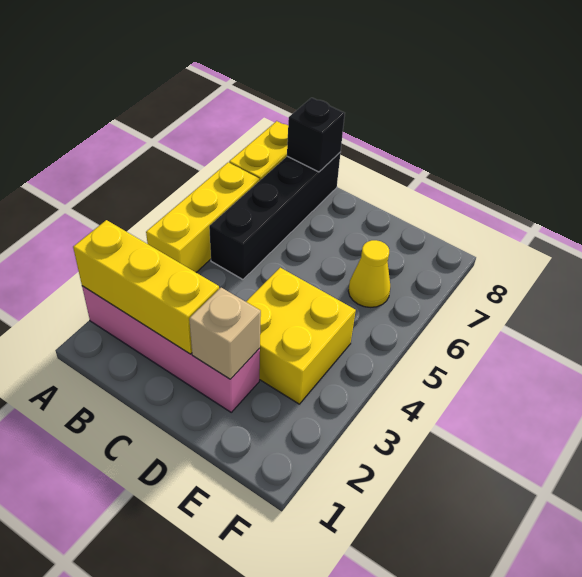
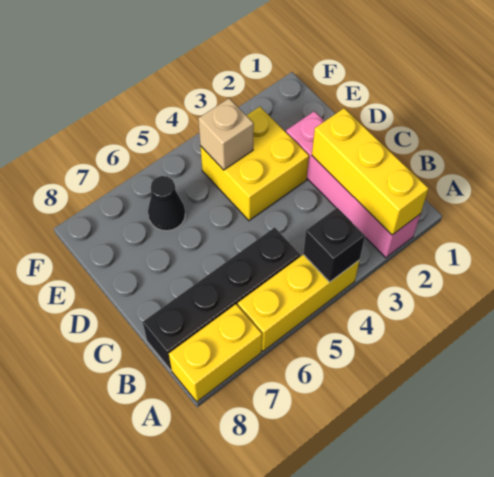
black brick B8 level 2 -> black brick A4 level 2
tan brick D2 level 2 -> tan brick E4 level 2
yellow cone E6 level 1 -> black cone E6 level 1

